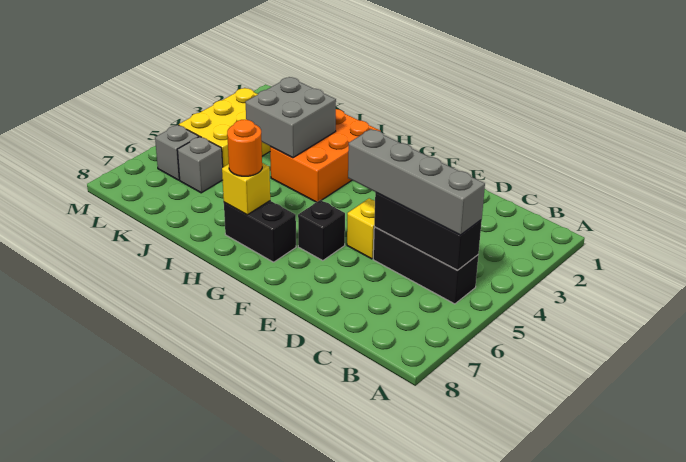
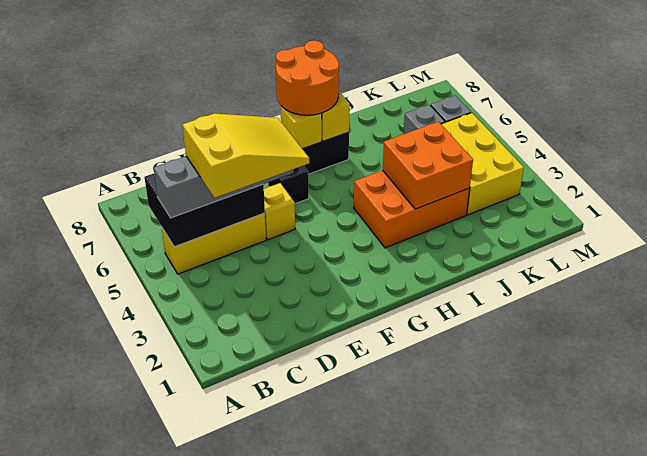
black brick B5:D5 level 1 -> yellow brick B5:D5 level 1
black brick B5:D5 level 2 -> black brick B5:D6 level 2
none -> yellow slope C4:E5 level 4 top C
none -> yellow brick G7 level 2
orange brick H2:I4 level 1 -> orange brick H3:J4 level 1
orange round brick H7 level 3 -> orange round brick G7:H8 level 3
grey brick I3:J4 level 2 -> orange brick I3:J4 level 2

